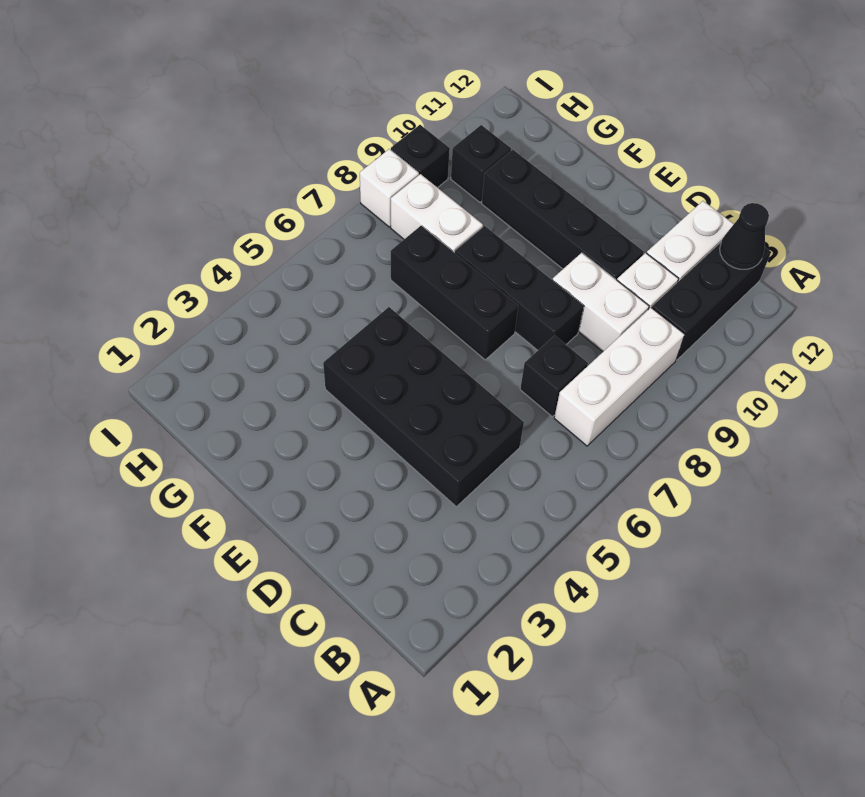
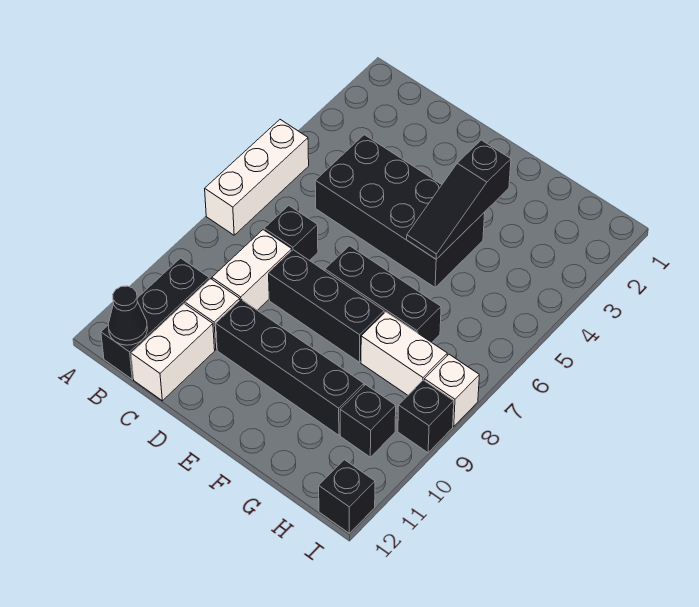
white brick B7:B9 level 1 -> white brick A5:A7 level 1
white brick C9:D9 level 1 -> white brick C8:C9 level 1
none -> black slope F3:F5 level 2 top 3
none -> black brick I12 level 1

